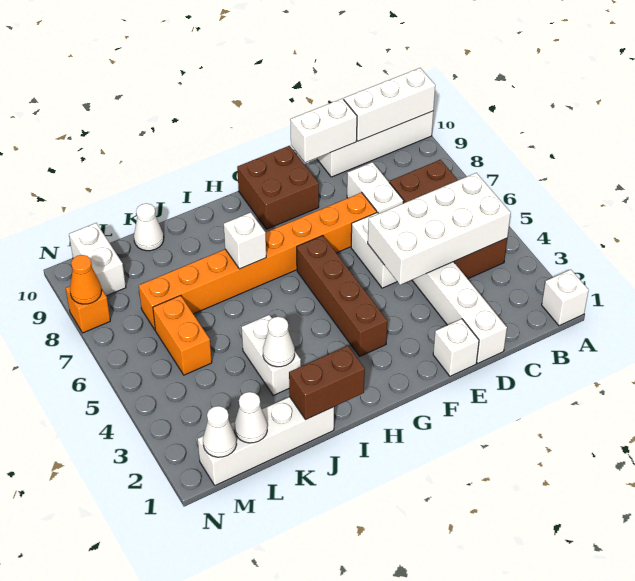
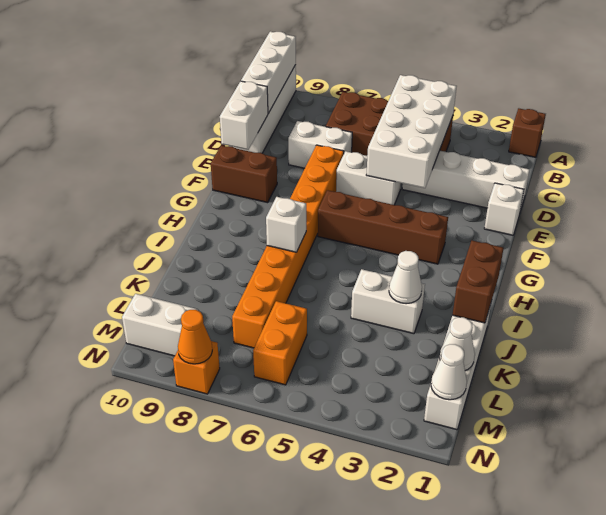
white brick A1 level 1 -> brown brick A1 level 1
brown brick F9:G10 level 1 -> brown brick F9:F10 level 1
white cone K10 level 1 -> none
orange brick L5:L6 level 1 -> orange brick L6:M6 level 1

